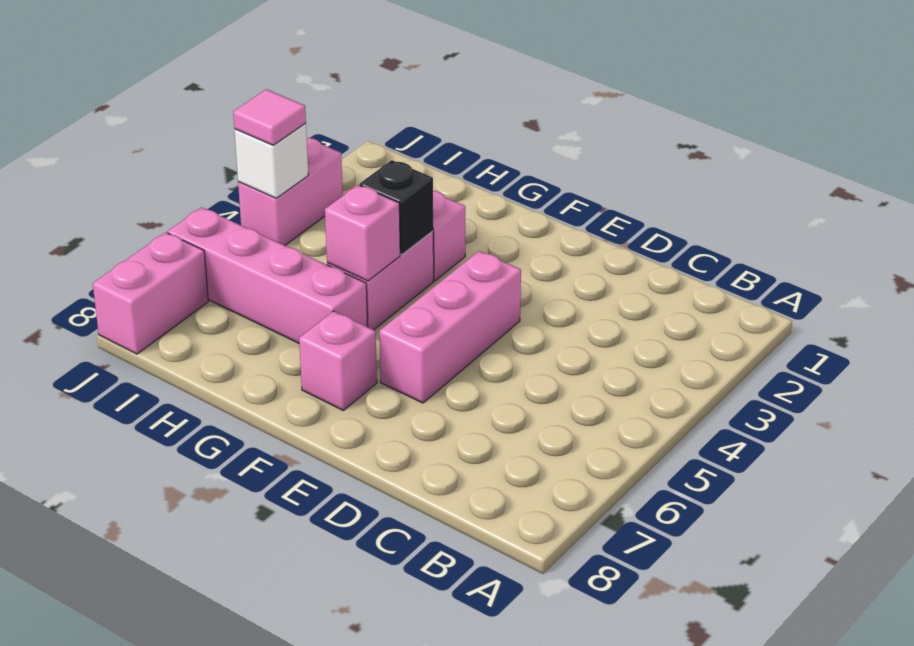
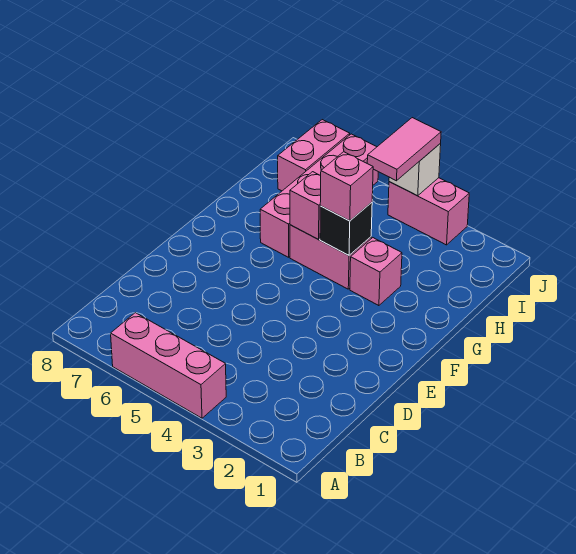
pink brick E4:E6 level 1 -> pink brick A4:A6 level 1
pink brick F7 level 1 -> pink brick G4 level 3
pink tile J4 level 3 -> pink tile I4:J4 level 3
pink brick J7:J8 level 1 -> pink brick I7:J7 level 1

